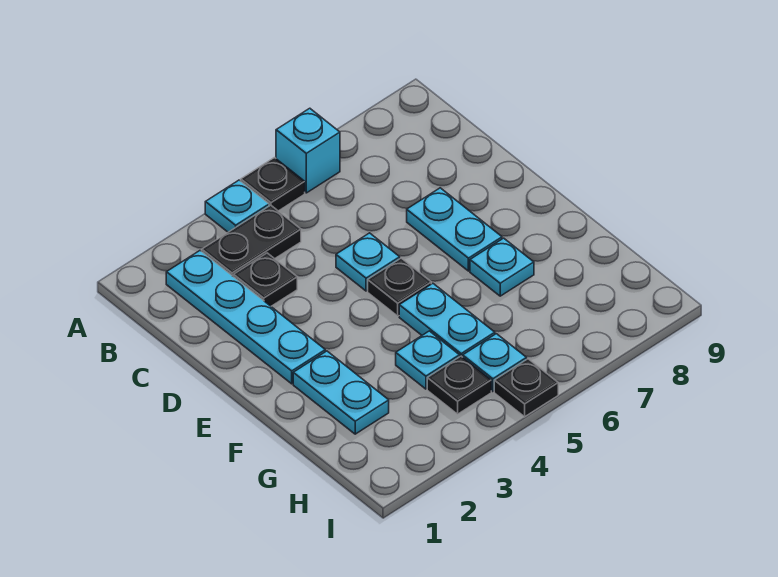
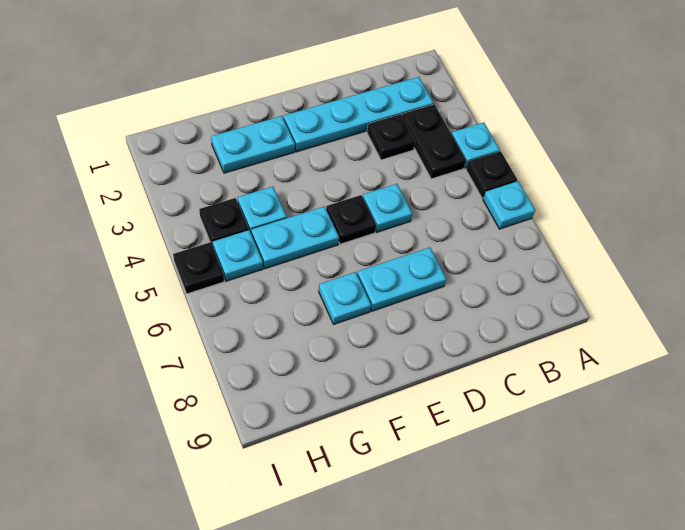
cyan brick A6 level 1 -> cyan plate A6 level 1

